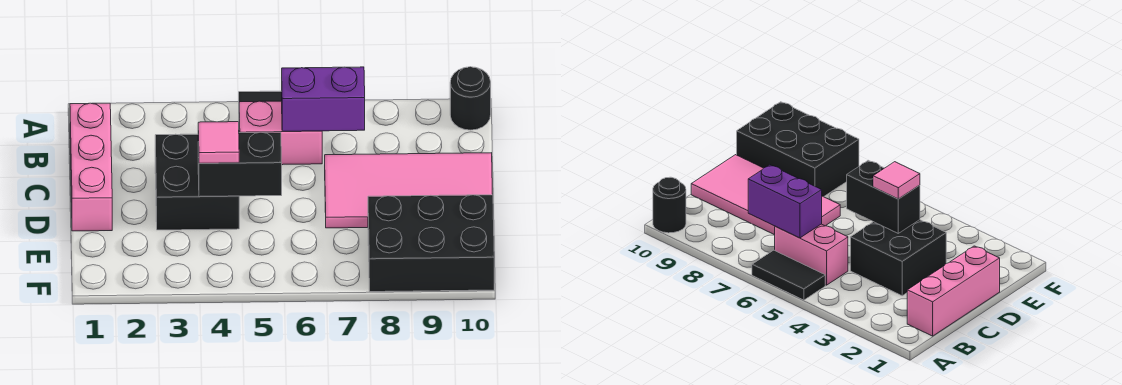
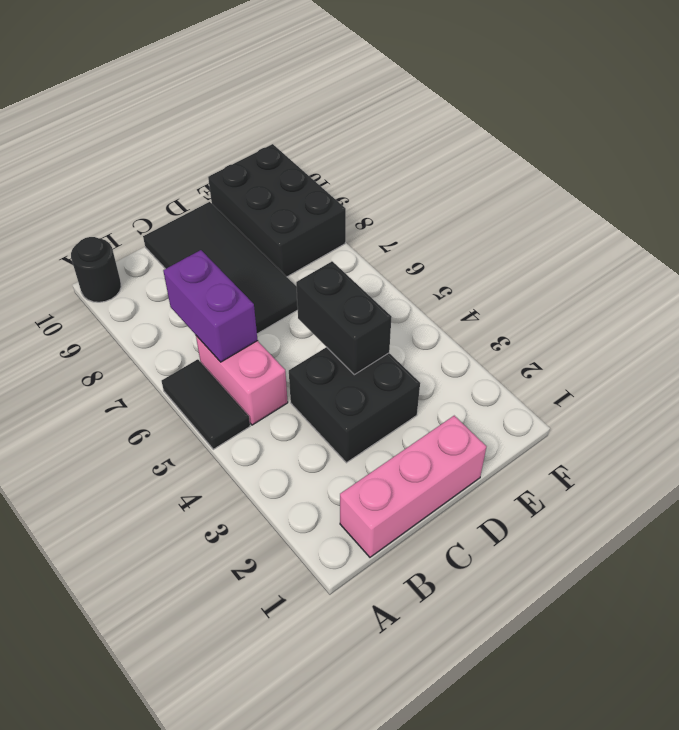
pink tile C7:D10 level 1 -> black tile C7:D10 level 1
pink tile D4 level 3 -> none

